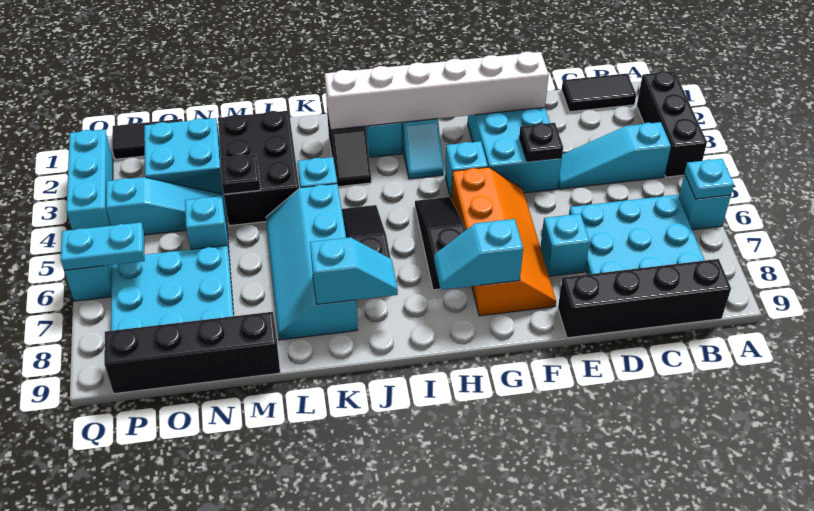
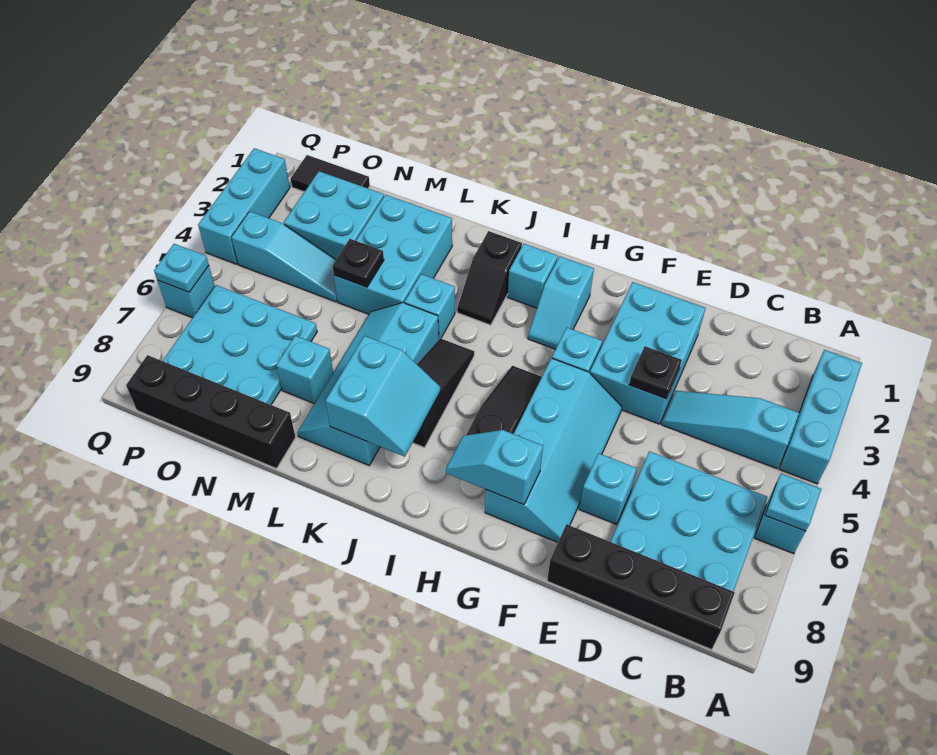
black brick A2:A4 level 1 -> cyan brick A2:A4 level 1
black tile B1:C1 level 1 -> none
white brick E2:J2 level 2 -> none
orange slope F5:G8 level 1 top G -> cyan slope F5:G8 level 1 top G
cyan slope J8:K8 level 2 top K -> cyan slope J7:K8 level 2 top K
black brick L2:M4 level 1 -> cyan brick L2:M4 level 1
cyan brick N5 level 1 -> cyan brick M7 level 1
cyan plate P6:Q6 level 2 -> cyan plate Q6 level 2

